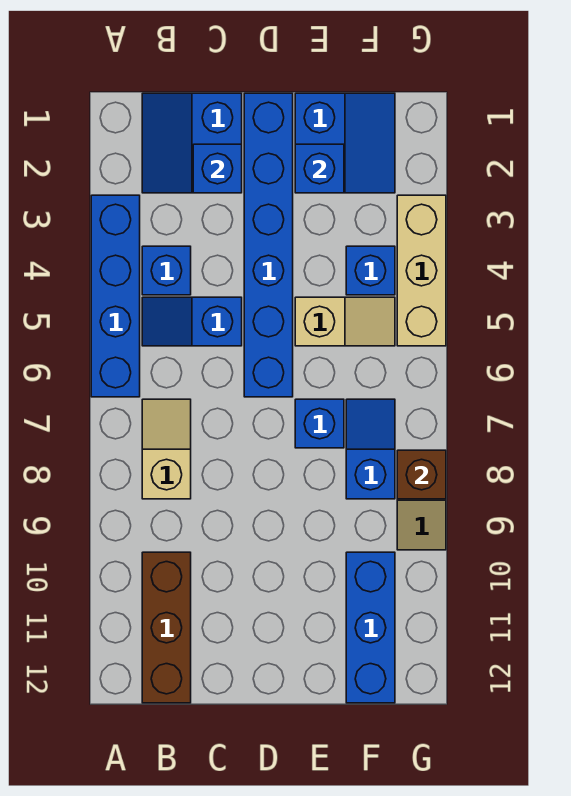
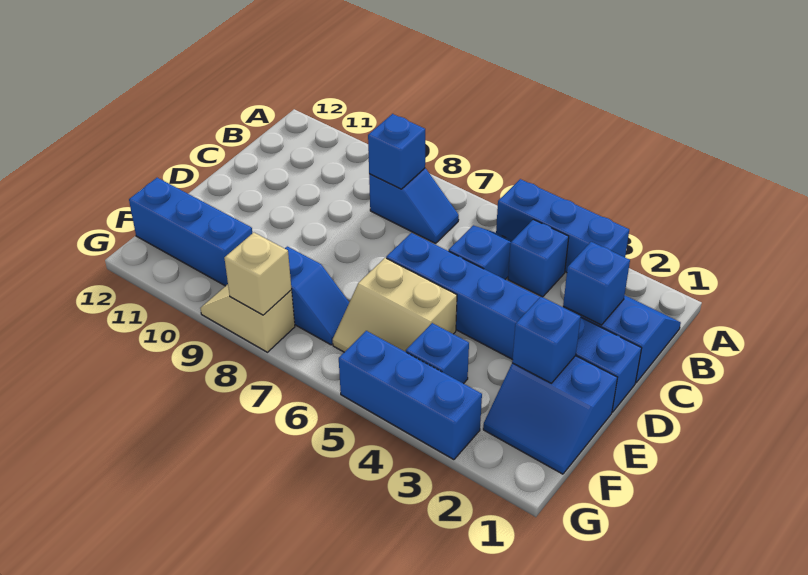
blue brick A3:A6 level 1 -> blue brick A3:A5 level 1
tan slope B7:B8 level 1 top 8 -> blue slope B7:B8 level 1 top 8
brown brick B10:B12 level 1 -> none
tan slope E5:F5 level 1 top E -> tan slope E5:F6 level 1 top E
blue brick E7 level 1 -> blue brick B8 level 2
tan brick G3:G5 level 1 -> blue brick G3:G5 level 1
brown brick G8 level 2 -> tan brick G8 level 2

